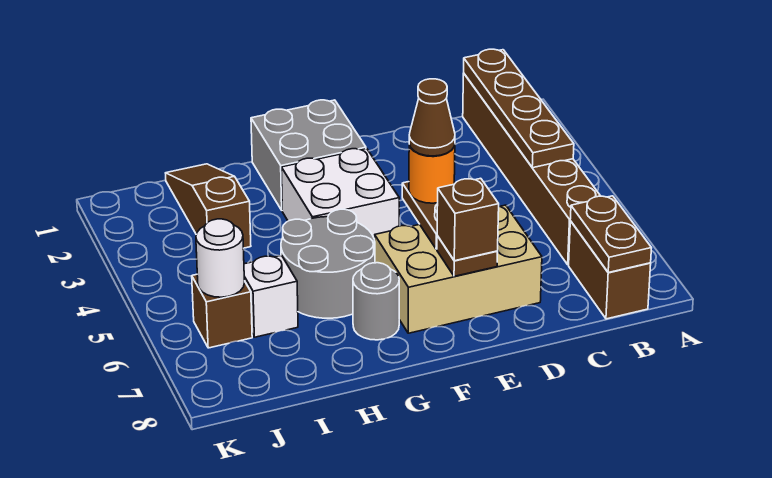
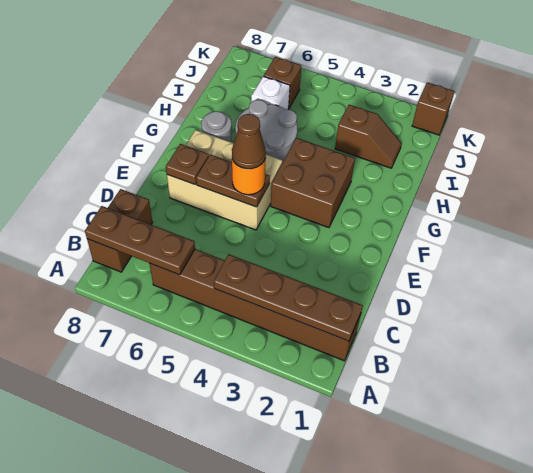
brown brick B7:B8 level 1 -> brown brick B8:C8 level 1
brown plate B7:B8 level 2 -> brown plate B6:B8 level 2
tan brick D6:F7 level 1 -> tan brick E5:F7 level 1
brown brick E7 level 3 -> brown brick K1 level 1
grey brick F1:G2 level 1 -> none
white brick F3:G4 level 1 -> brown brick F3:G4 level 1
brown slope I1:I3 level 1 top 3 -> brown slope I2:I3 level 1 top 3
white round brick J6 level 2 -> none

